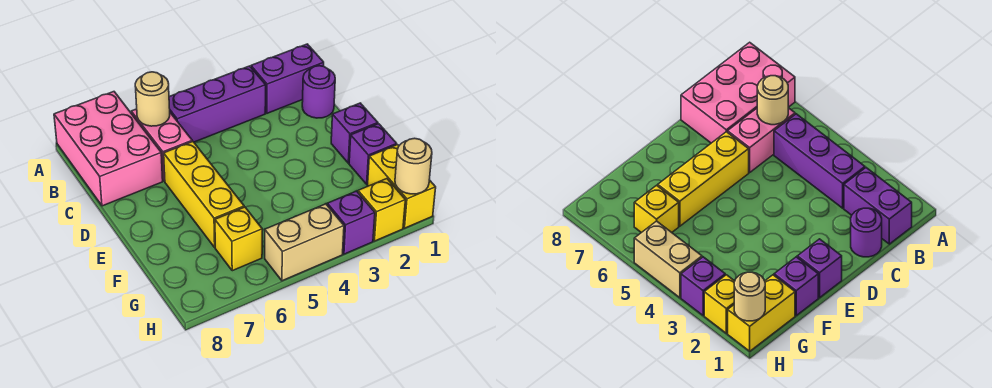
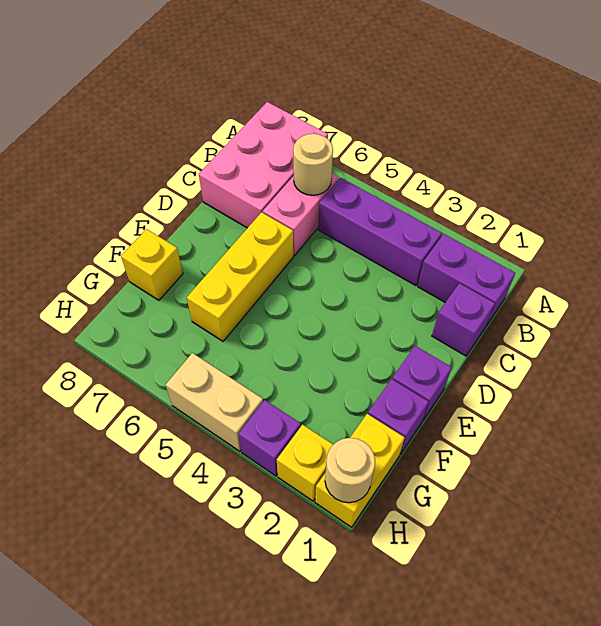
purple round brick C1 level 1 -> purple brick C1 level 1
yellow brick G6 level 1 -> yellow brick F8 level 1

